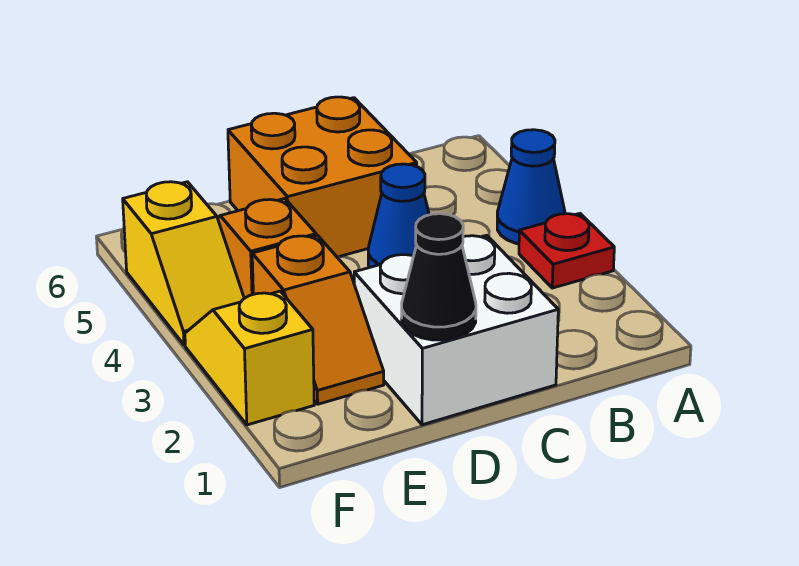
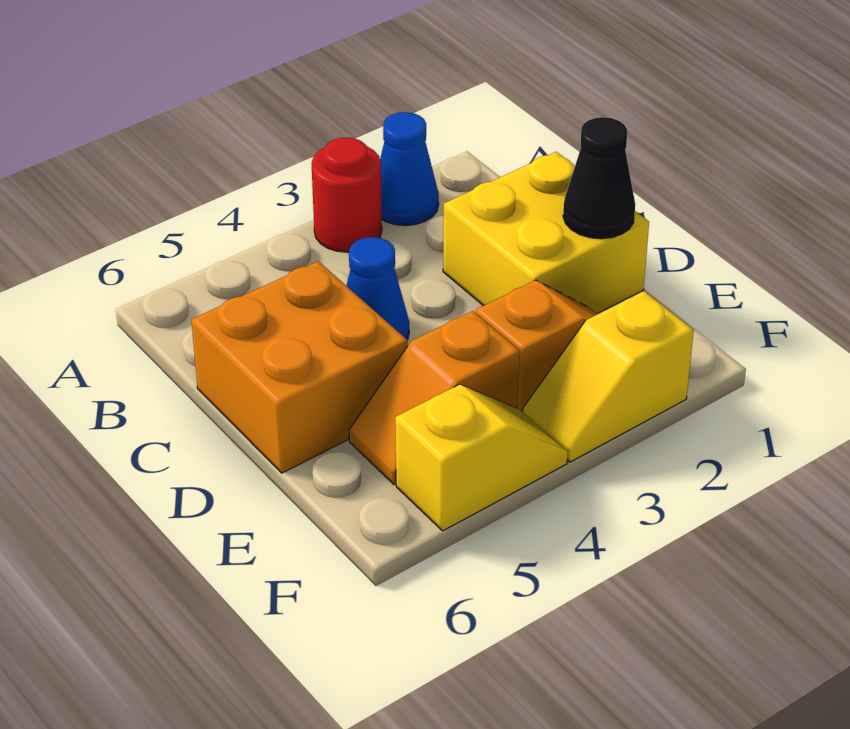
red plate A3 level 1 -> red round brick A3 level 1
blue cone A4 level 1 -> blue cone A2 level 1
white brick C1:D2 level 1 -> yellow brick C1:D2 level 1

